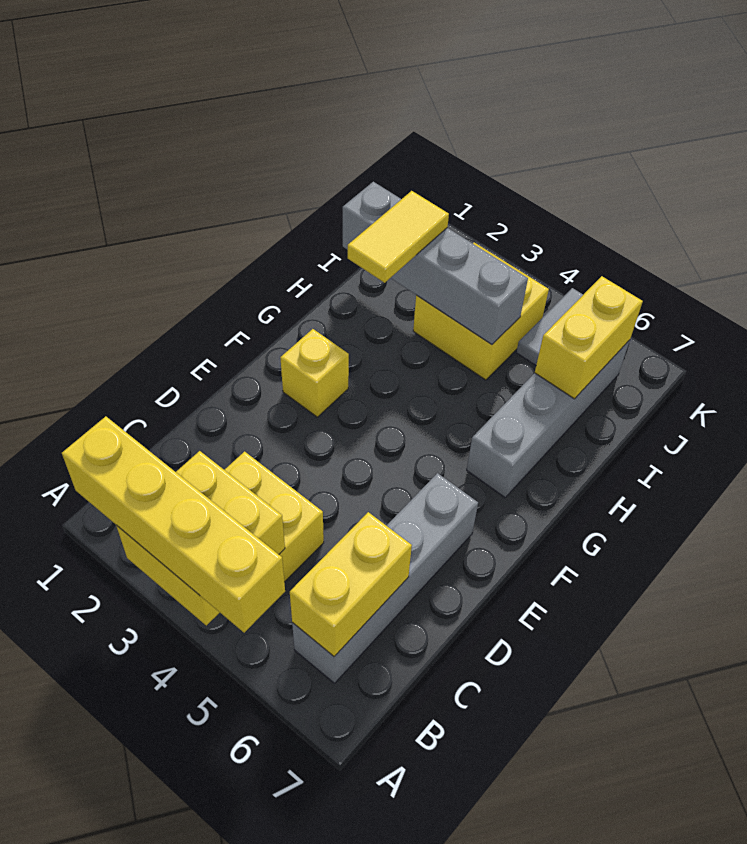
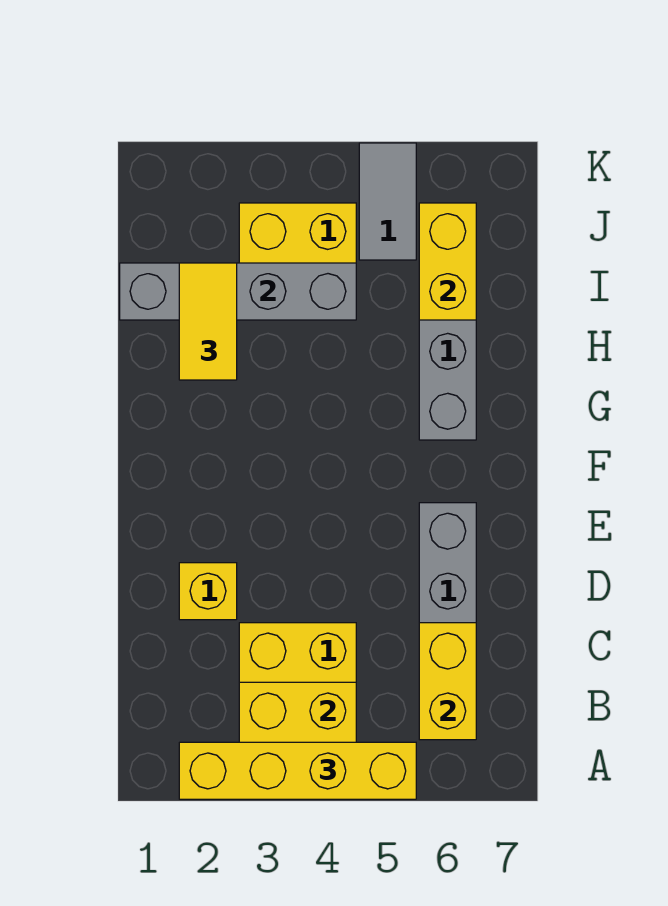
yellow brick F2 level 1 -> yellow brick D2 level 1

